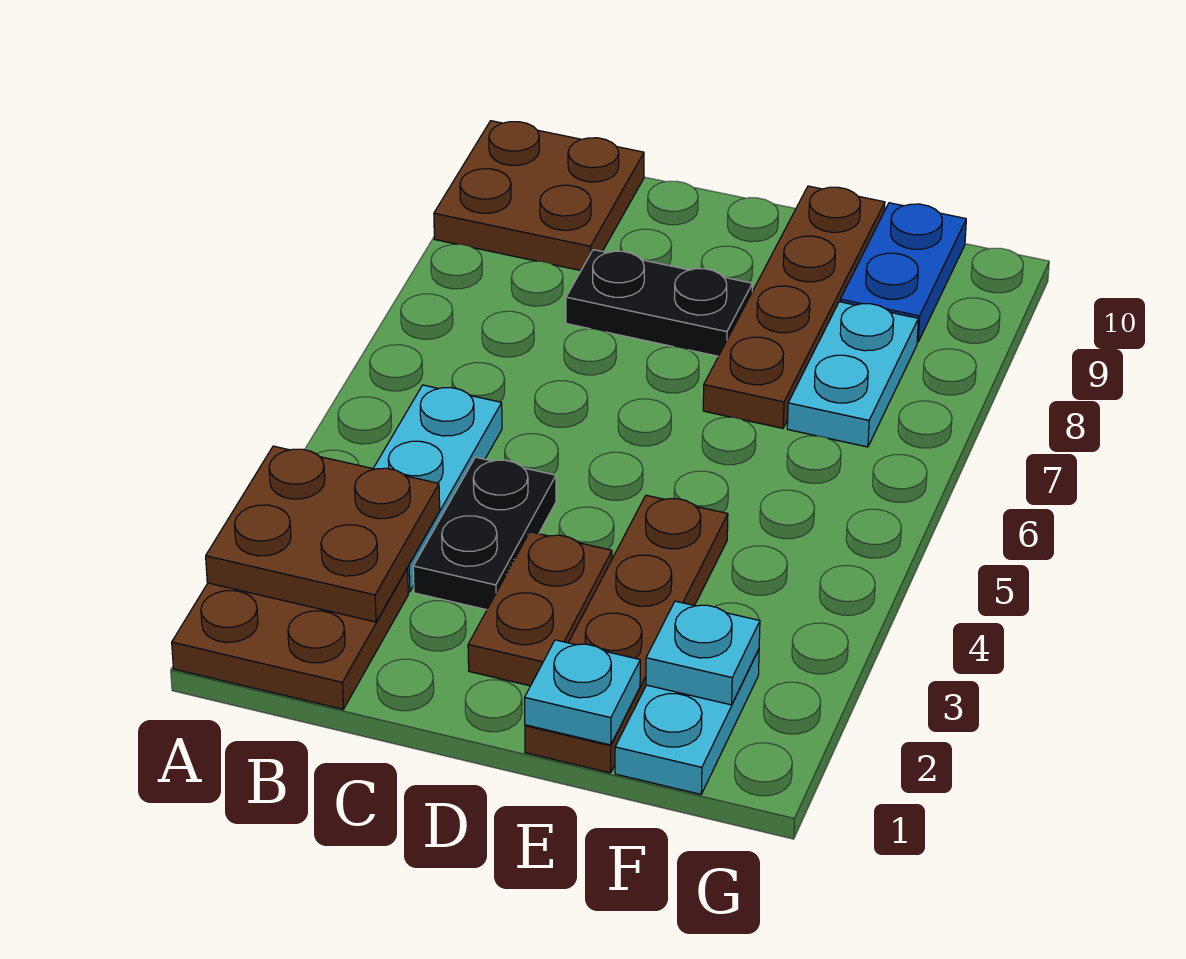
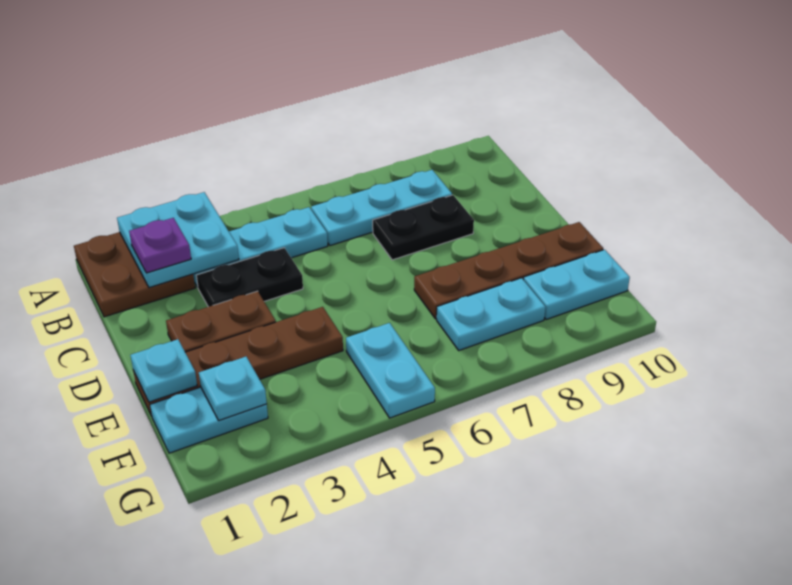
brown plate A2:B3 level 2 -> cyan plate A2:B3 level 2
brown plate A9:B10 level 1 -> none
none -> purple plate B2 level 3
none -> cyan plate B6:B8 level 1
black plate C8:D8 level 1 -> black plate C7:C8 level 1
none -> cyan plate F5:G5 level 1
blue plate F9:F10 level 1 -> cyan plate F9:F10 level 1

